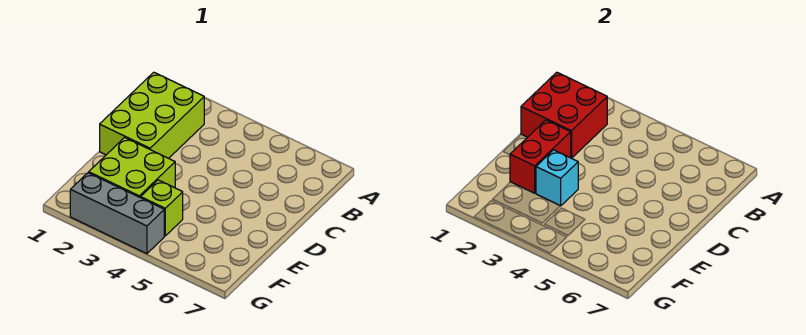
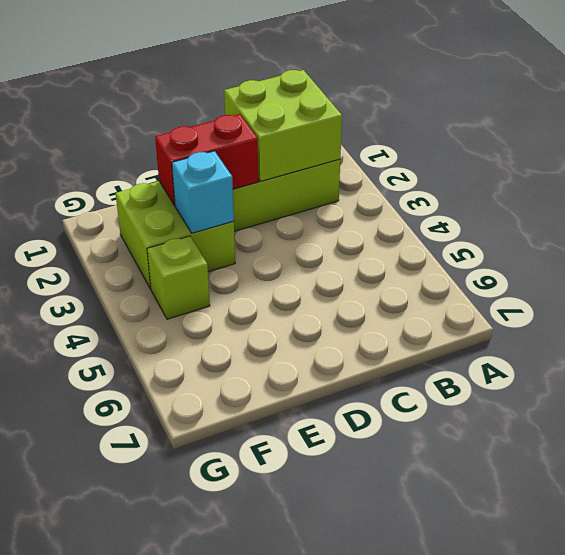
red brick B1:C2 level 2 -> lime brick B1:C2 level 2
grey brick G2:G4 level 1 -> none

